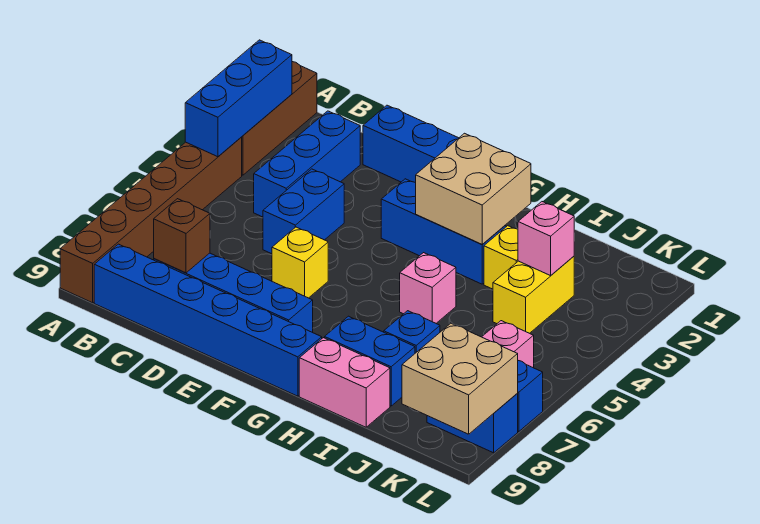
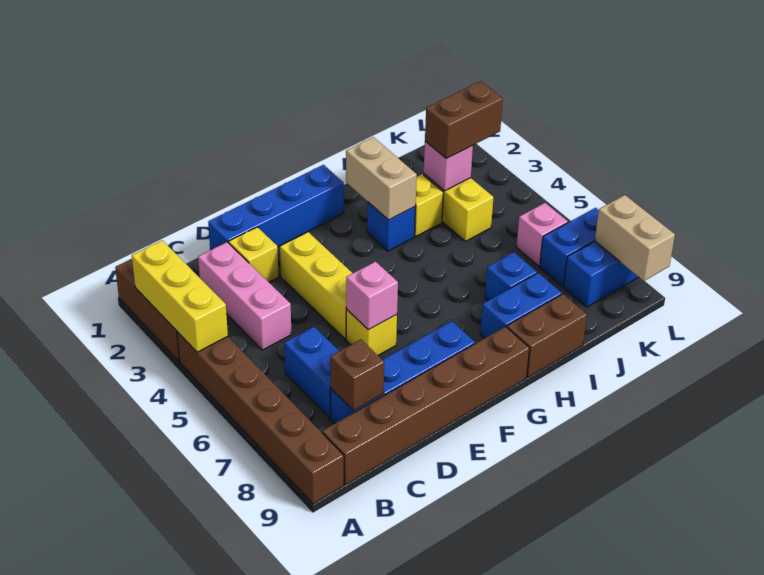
blue brick A2:A4 level 2 -> yellow brick A2:A4 level 2
blue brick B9:G9 level 1 -> brown brick B9:G9 level 1
blue brick C2:C4 level 1 -> pink brick C2:C4 level 1
none -> yellow brick D2 level 1
blue brick D4:D5 level 1 -> blue brick C6:C7 level 1
none -> yellow brick E3:E5 level 1
blue brick F3:H3 level 1 -> blue brick H3 level 1
tan brick G2:H3 level 2 -> tan brick H2:H3 level 2
pink brick H5 level 1 -> pink brick E6 level 2
pink brick H9:I9 level 1 -> brown brick H9:I9 level 1
none -> brown brick J3:K3 level 3
tan brick K8:L9 level 2 -> tan brick L8:L9 level 2

